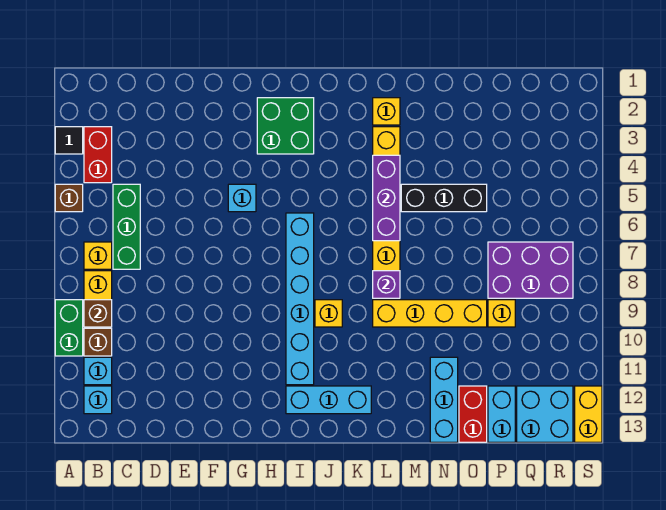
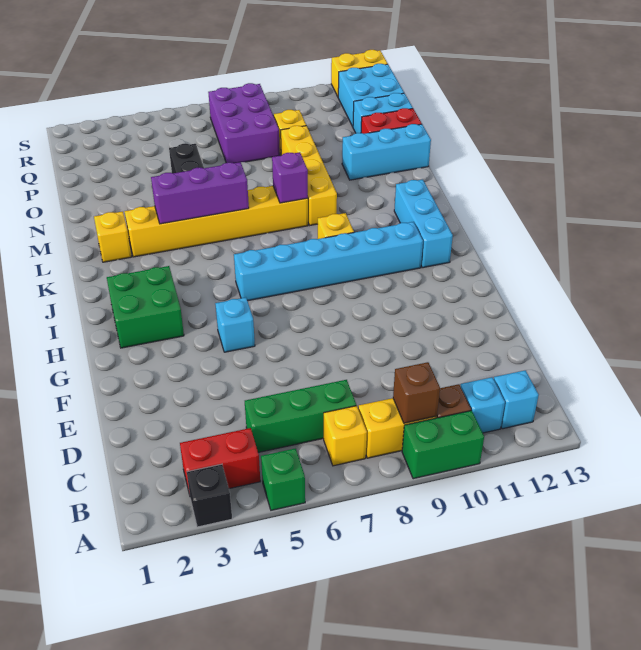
black tile A3 level 1 -> black brick A3 level 1
brown brick A5 level 1 -> green brick A5 level 1

